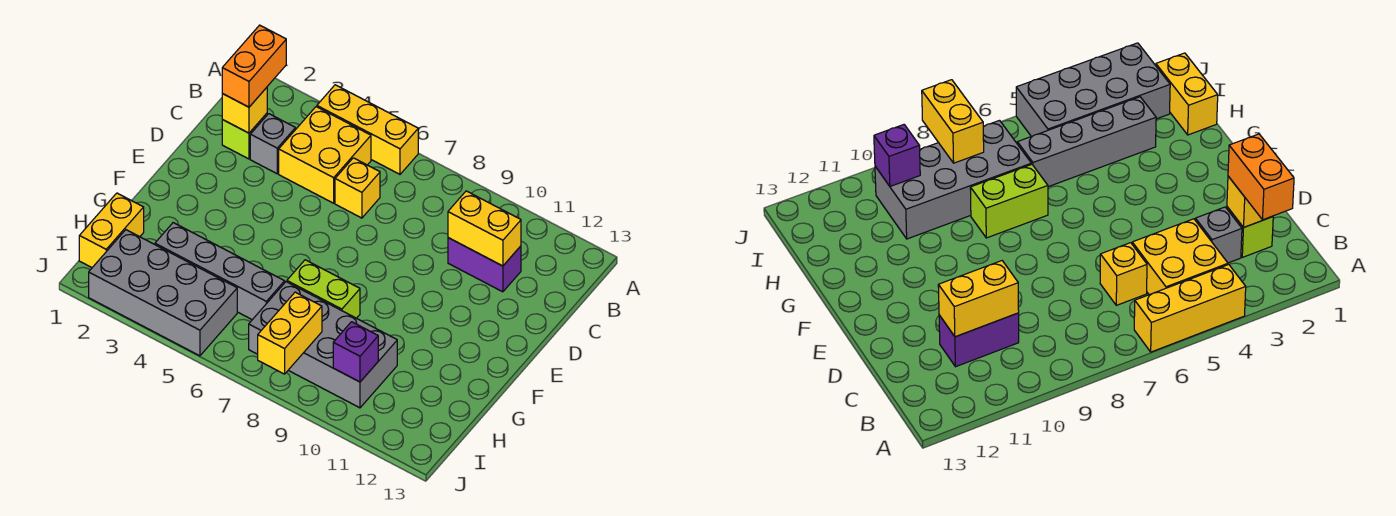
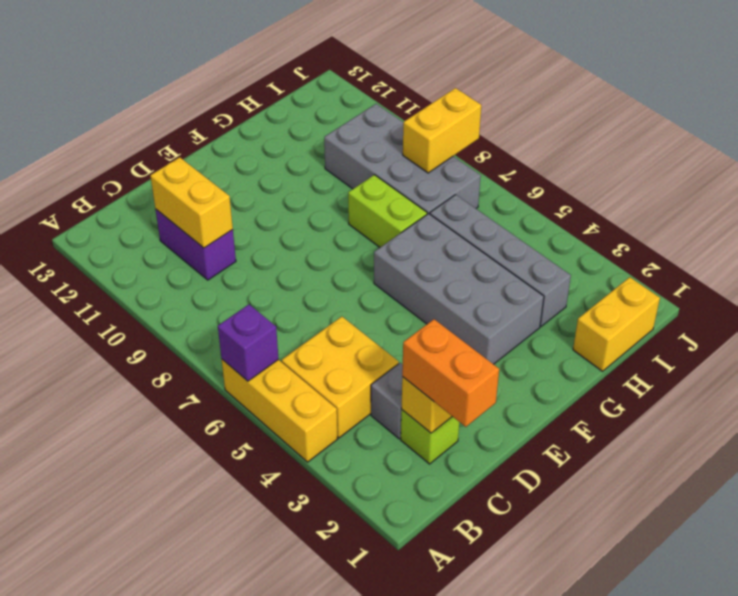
orange brick B2:C2 level 3 -> orange brick C1:C2 level 3
yellow brick C6 level 1 -> none
grey brick I2:J5 level 1 -> grey brick F3:G6 level 1
purple brick I10 level 2 -> purple brick A6 level 2

